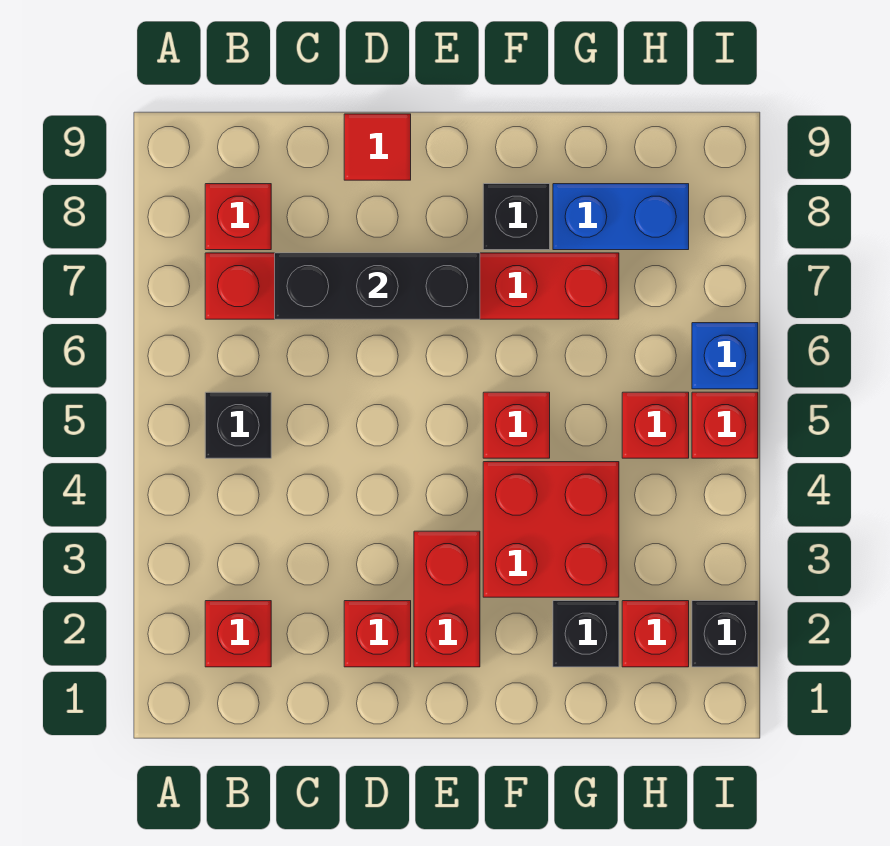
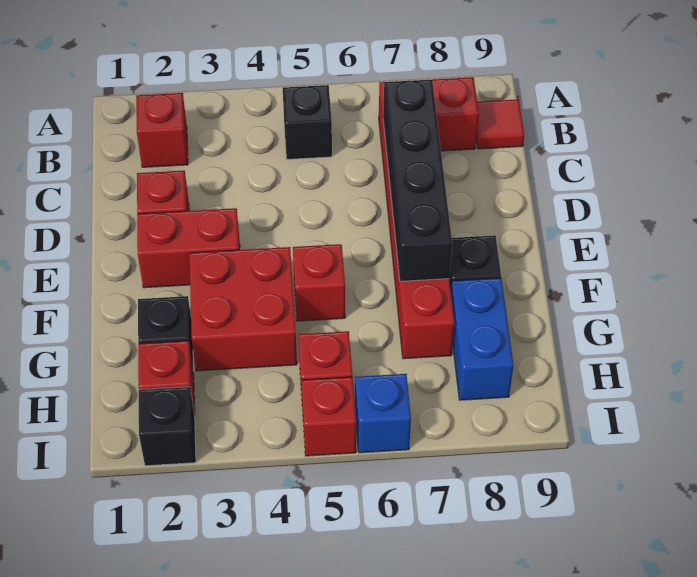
black brick C7:E7 level 2 -> black brick C7:F7 level 2
red tile D9 level 1 -> red tile B9 level 1

